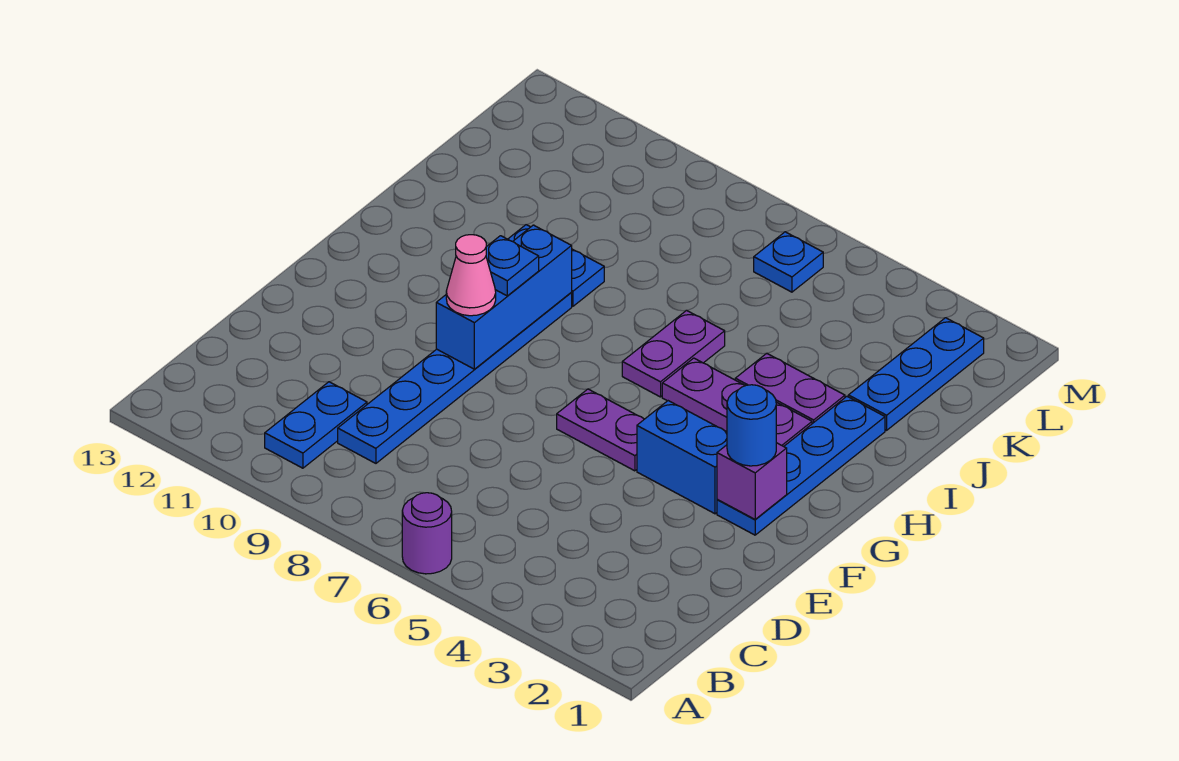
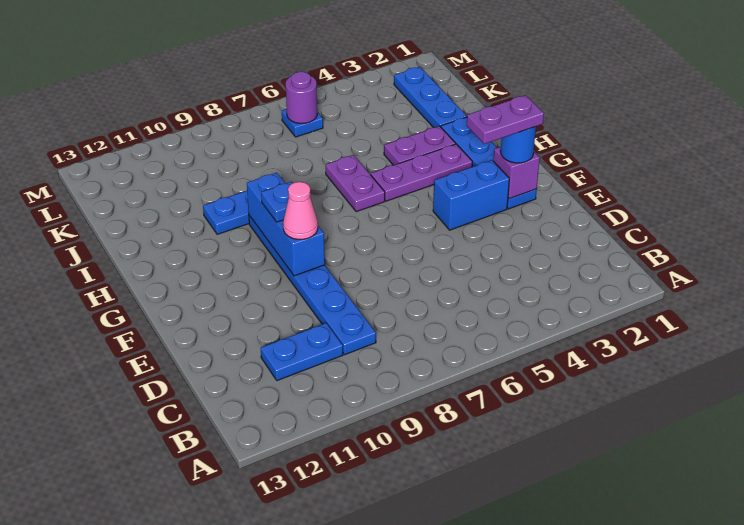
purple round brick A6 level 1 -> purple round brick L6 level 2
blue plate B10:C10 level 1 -> blue plate C10:C11 level 1
purple plate F5:F6 level 1 -> purple plate F2:F3 level 4

